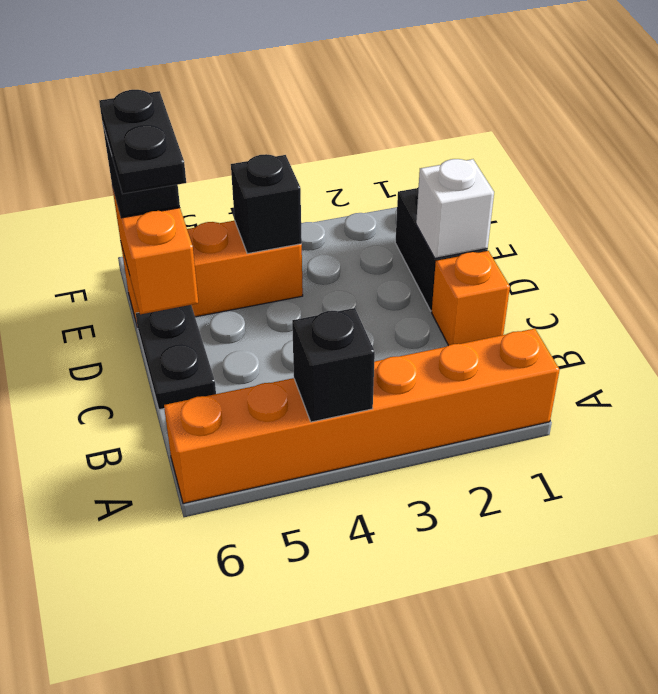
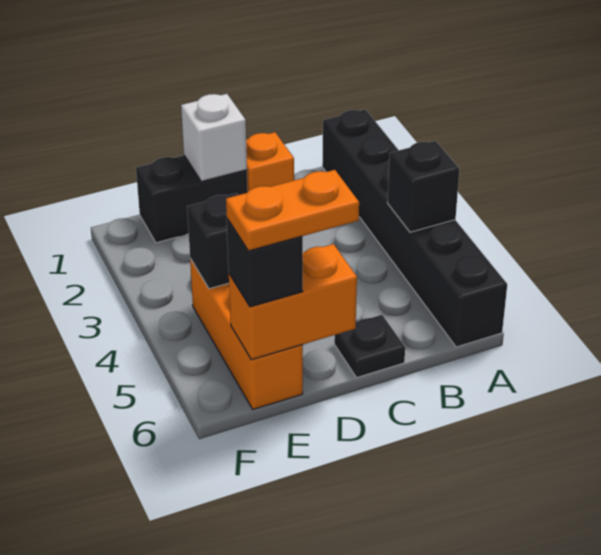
orange brick A1:A6 level 1 -> black brick A1:A6 level 1
black plate C6:D6 level 1 -> black plate C6 level 1
black plate D6:E6 level 4 -> orange plate D6:E6 level 4

